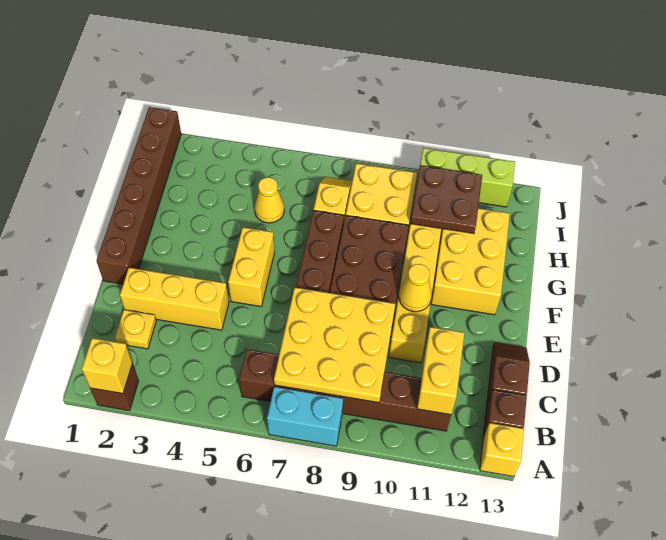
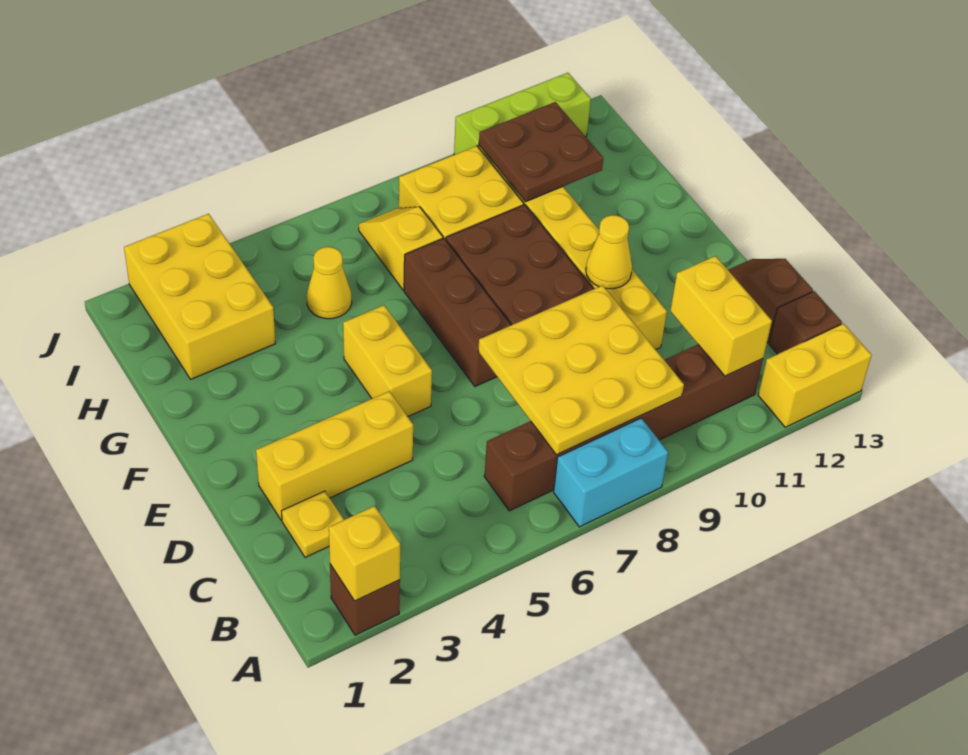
yellow brick A13 level 1 -> yellow brick A12:A13 level 1
brown brick E1:J1 level 1 -> none
yellow brick F11:H12 level 1 -> yellow brick H2:J3 level 1

